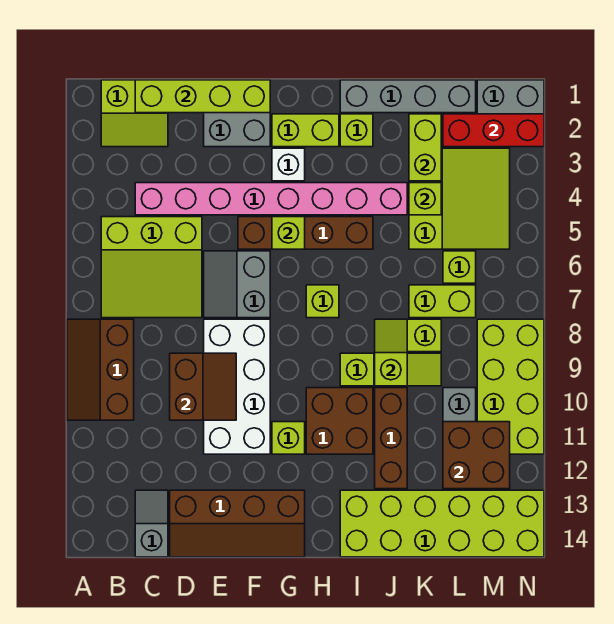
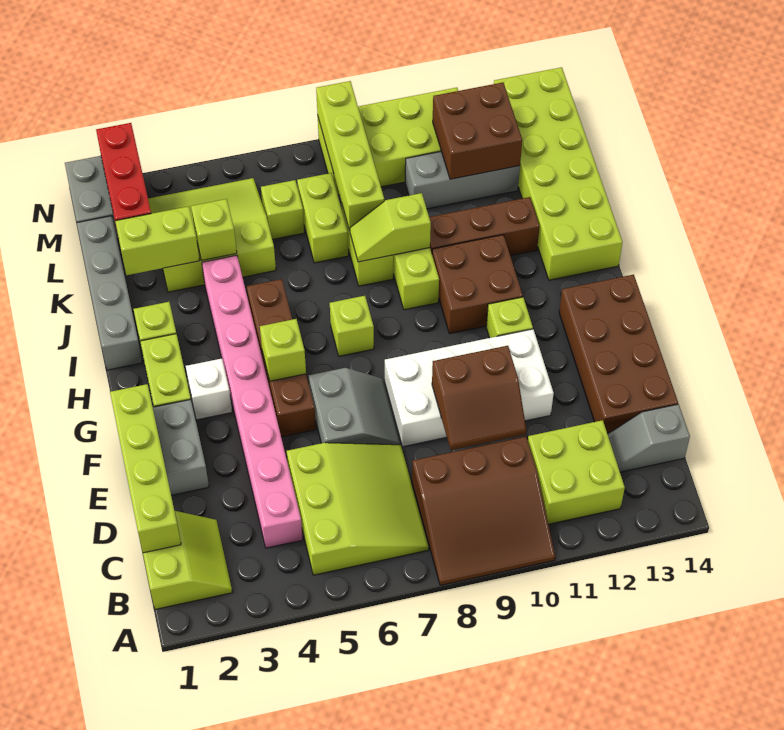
brown slope A8:B10 level 1 top B -> brown slope A8:C10 level 1 top C
none -> lime brick B11:C12 level 1
brown slope D9:E10 level 2 top D -> brown slope D9:E10 level 2 top E
brown slope D13:G14 level 1 top 13 -> brown brick D13:G14 level 1
grey slope E6:F7 level 1 top F -> grey slope E6:F7 level 1 top 6
none -> lime brick K8:N8 level 2

